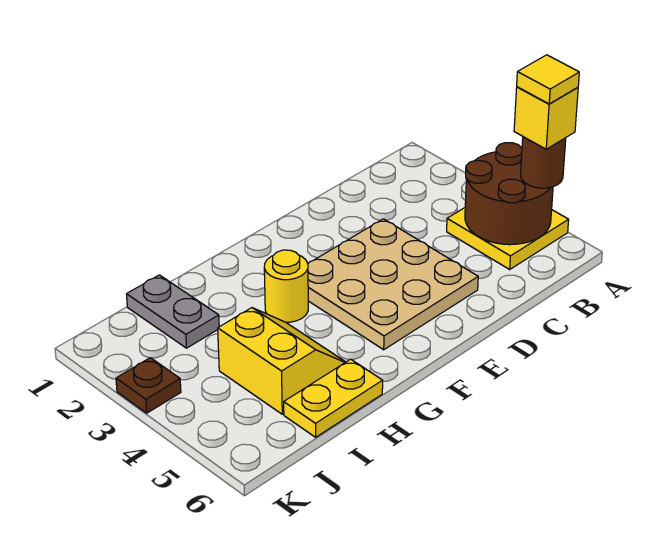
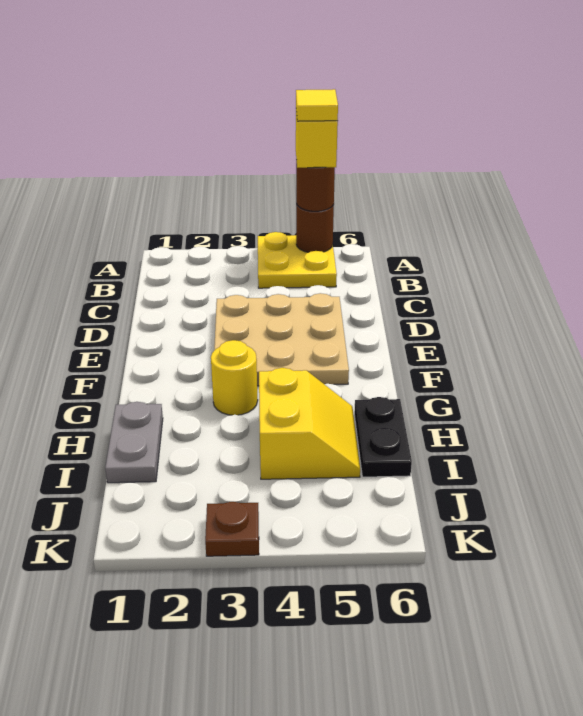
brown round brick A4:B5 level 2 -> brown round brick A5 level 2
yellow slope H4:I5 level 1 top I -> yellow slope H4:I5 level 1 top 4
yellow plate H6:I6 level 1 -> black plate H6:I6 level 1
grey plate I1:I2 level 1 -> grey plate H1:I1 level 1

